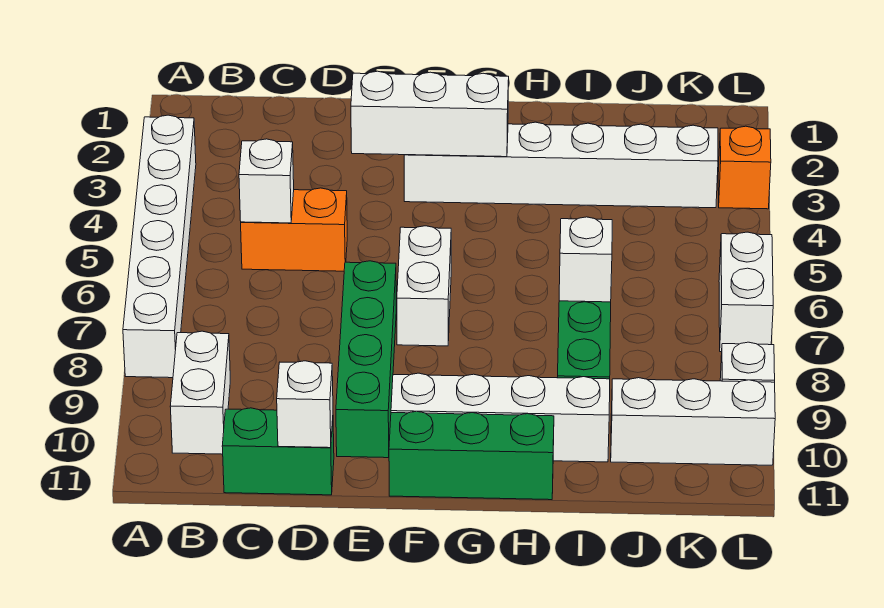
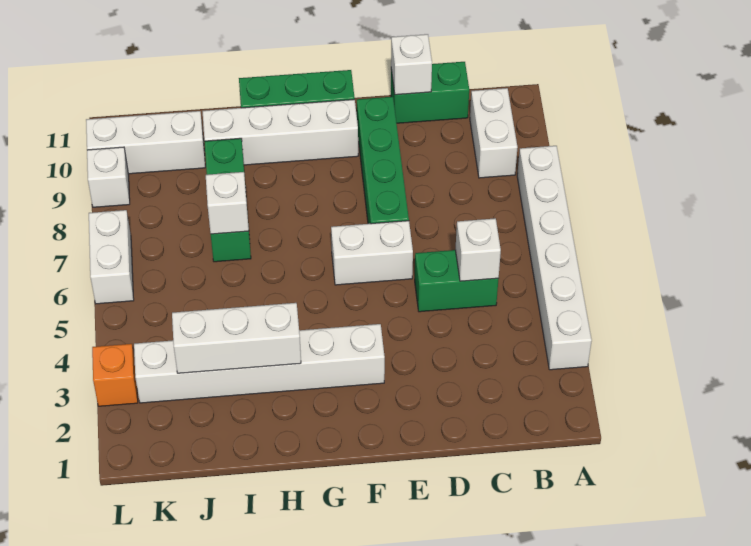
orange brick C5:D5 level 1 -> green brick C5:D5 level 1
white brick E3:G3 level 2 -> white brick H3:J3 level 2
white brick F6:F7 level 1 -> white brick E6:F6 level 1

